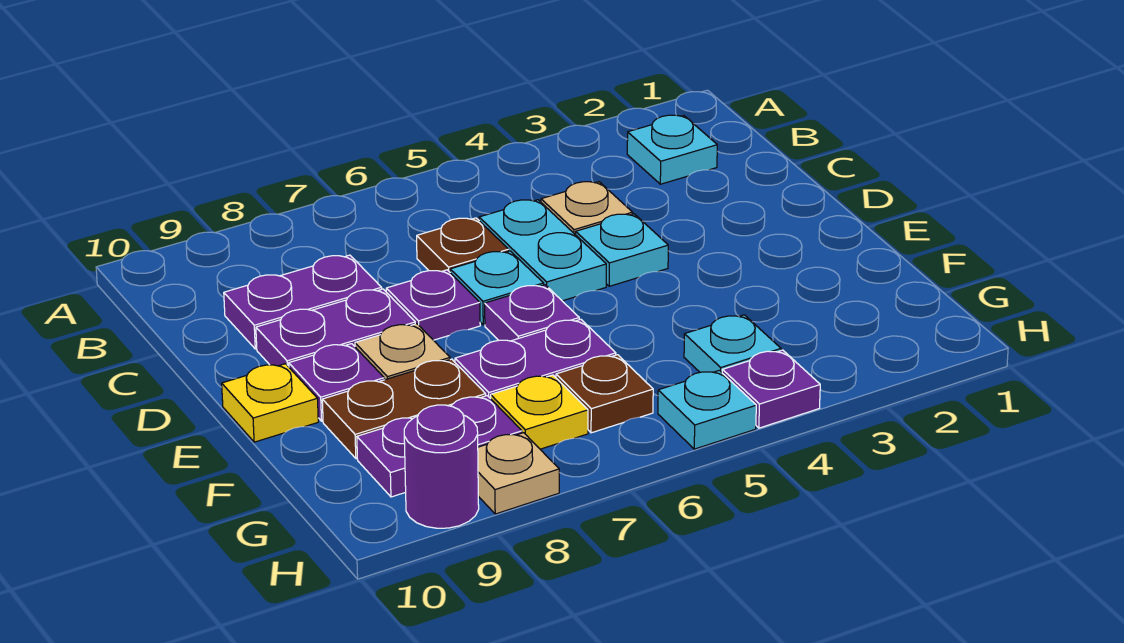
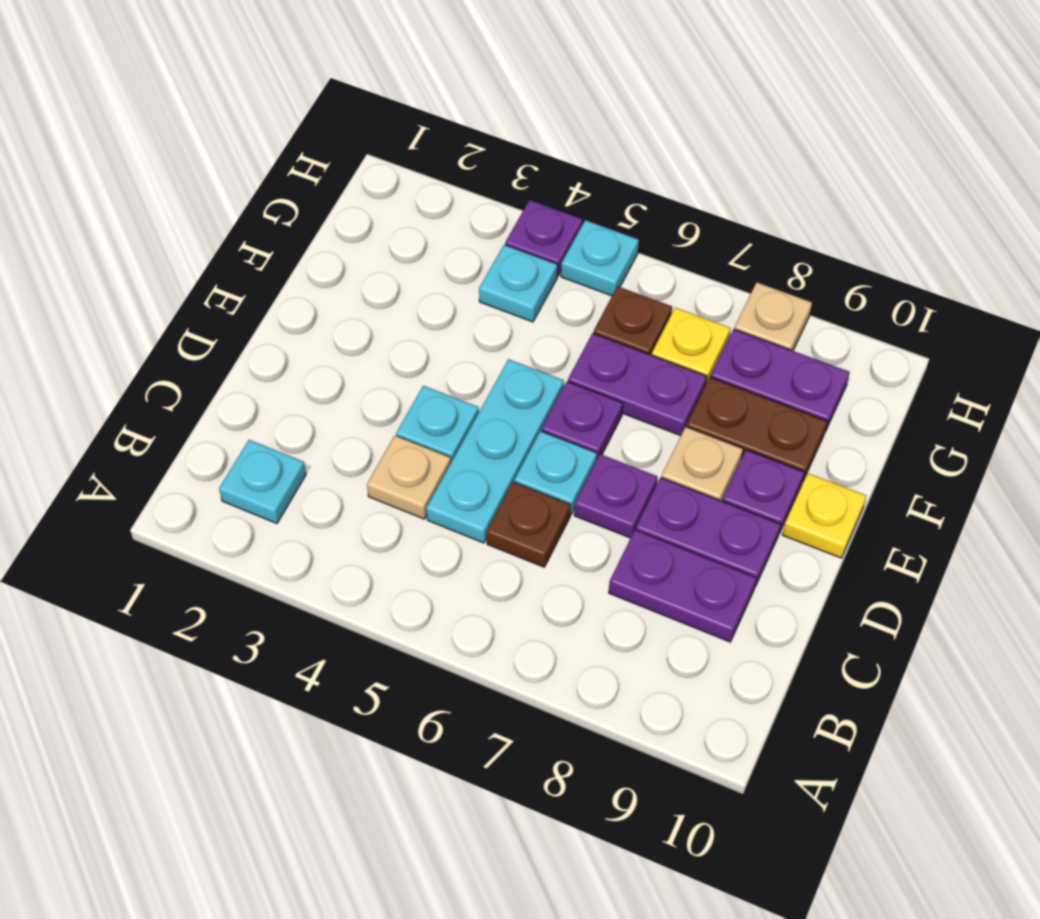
cyan plate C5:D5 level 1 -> cyan plate C5:E5 level 1
purple round brick H9 level 1 -> none

